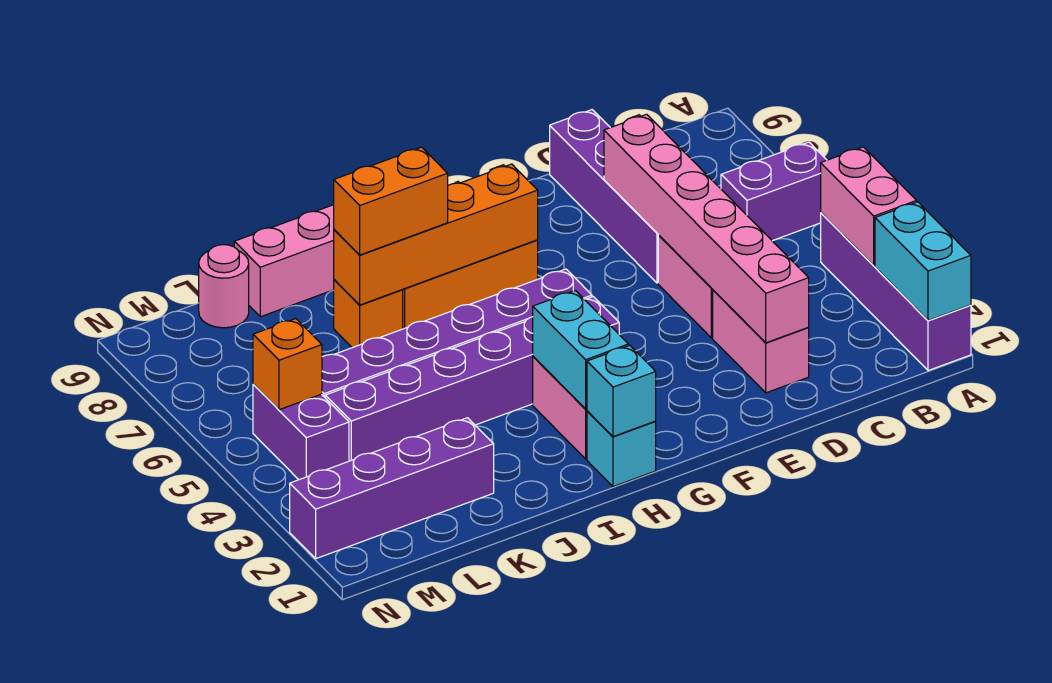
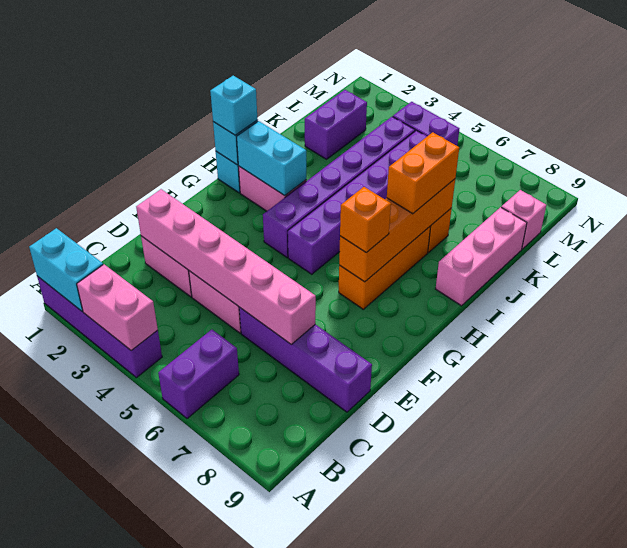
none -> cyan brick H1 level 3
purple brick K2:N2 level 1 -> purple brick K2:L2 level 1
pink round brick L9 level 1 -> pink brick L9 level 1
orange brick M5 level 2 -> orange brick G7 level 3

